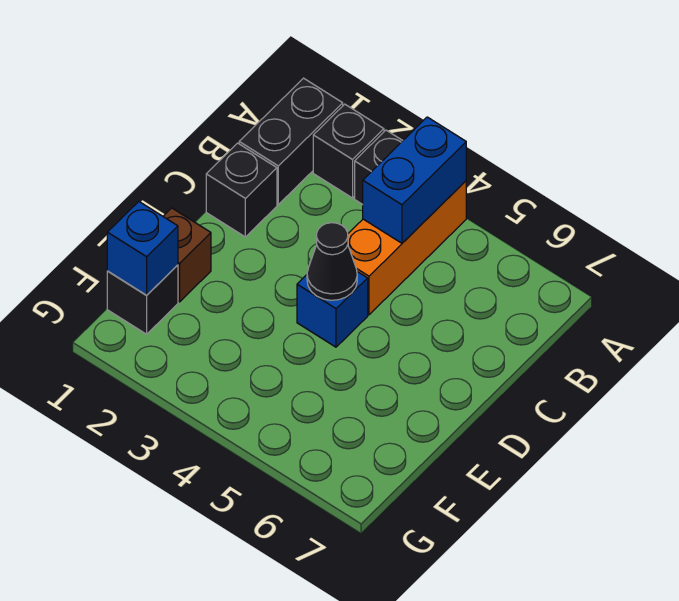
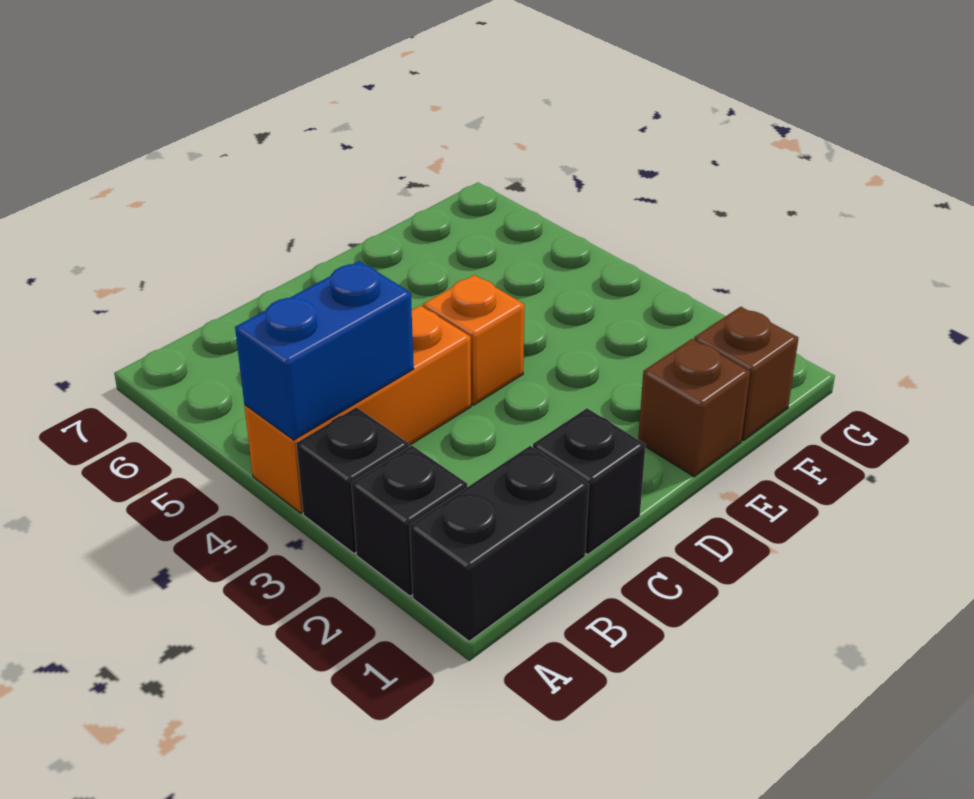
blue brick D4 level 1 -> orange brick D4 level 1
black cone D4 level 2 -> none
black brick F1 level 1 -> brown brick F1 level 1
blue brick F1 level 2 -> none

